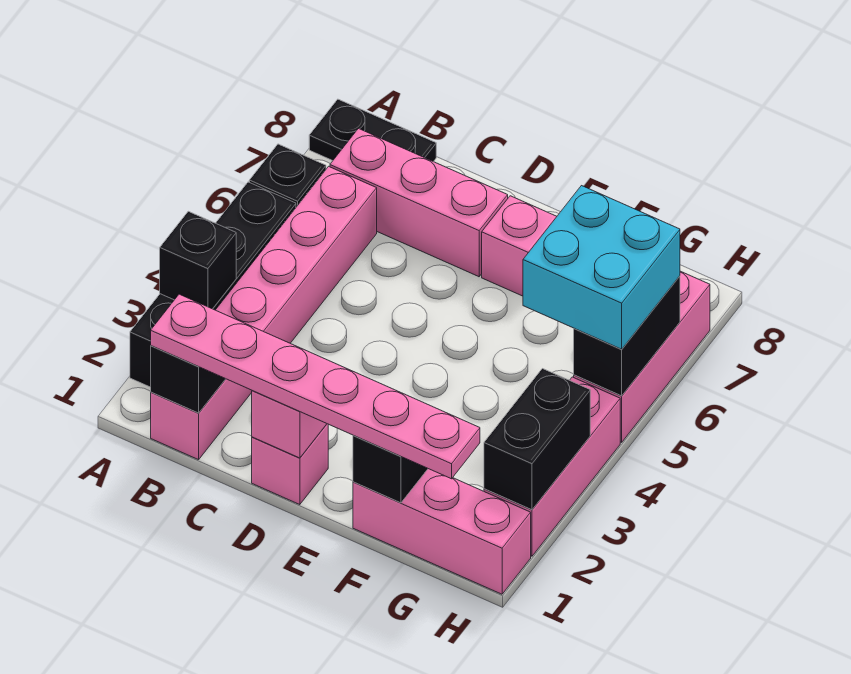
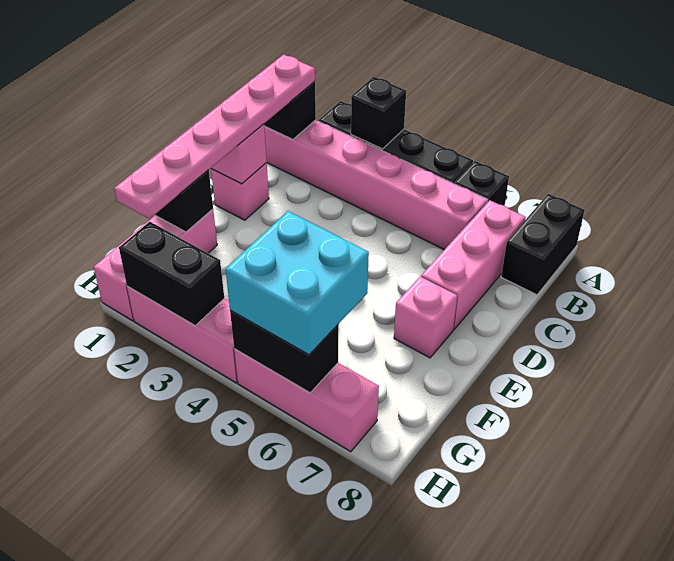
black plate A8:B8 level 1 -> black brick A8:B8 level 1

